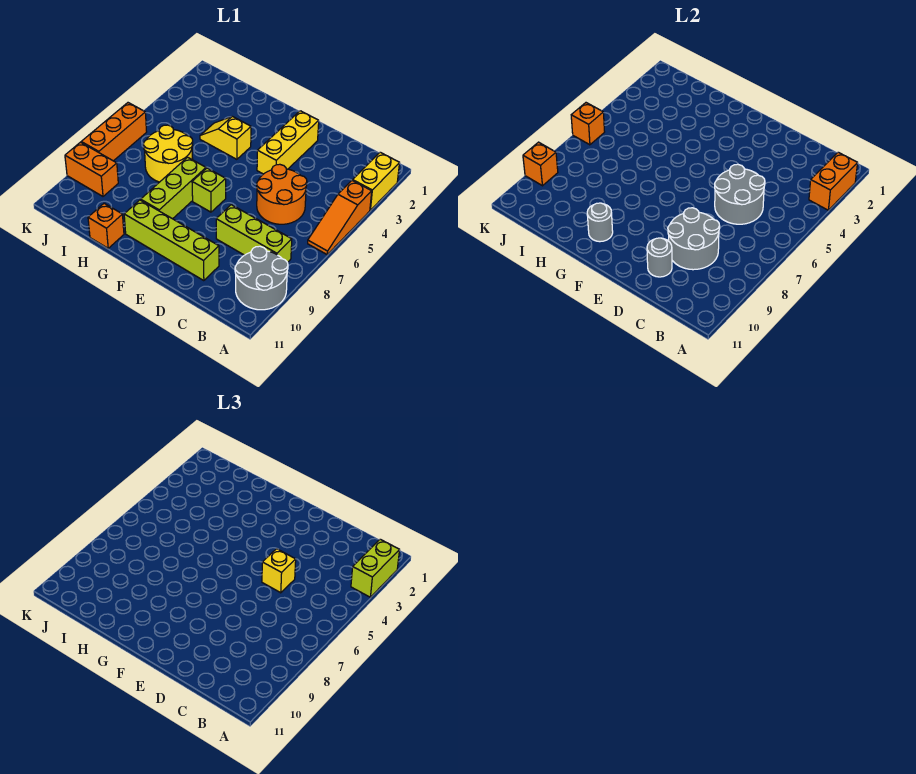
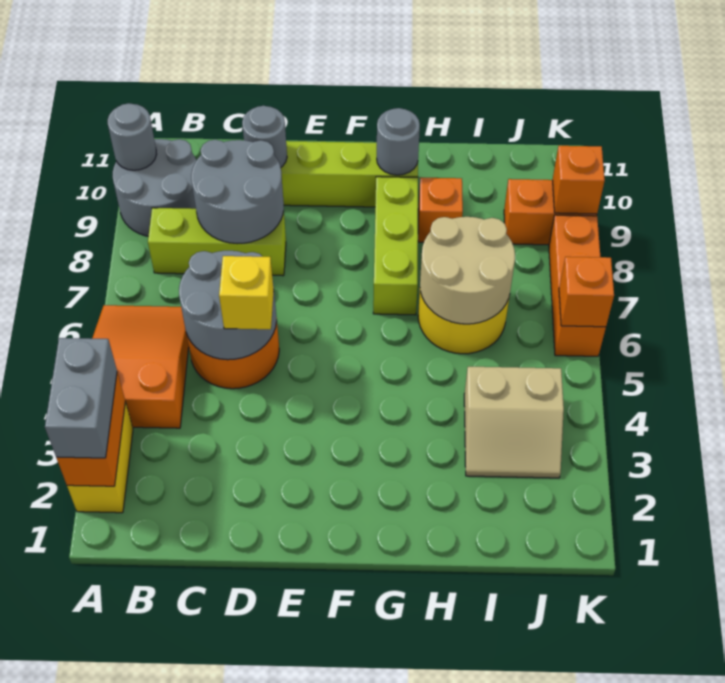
lime brick A2:A3 level 3 -> grey brick A2:A3 level 3
orange slope A4:A6 level 1 top 4 -> orange slope A4:B6 level 1 top 4
none -> grey round brick A10 level 2
yellow brick E2:E4 level 1 -> none
lime brick F7 level 1 -> none
yellow slope G4:H4 level 1 top G -> none
none -> tan round brick H6:I7 level 2
orange brick H11 level 1 -> orange brick H9 level 1
none -> tan slope I3:J4 level 1 top 4

